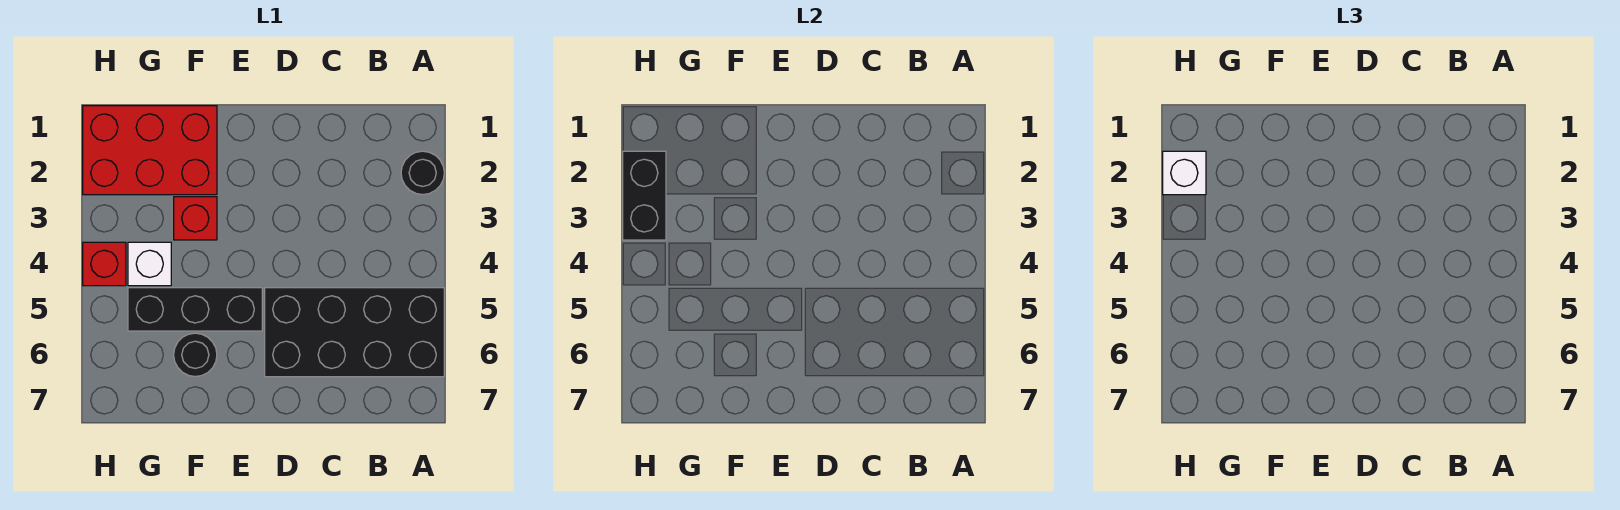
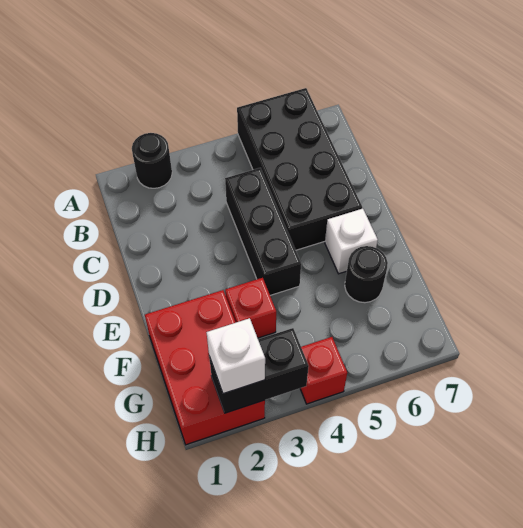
black brick E5:G5 level 1 -> black brick C4:E4 level 1
white brick G4 level 1 -> white brick E6 level 1

